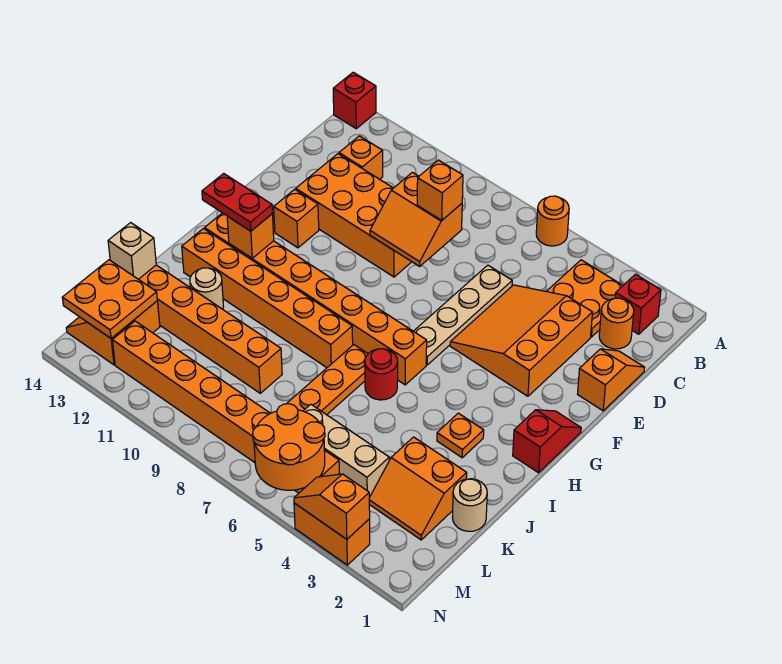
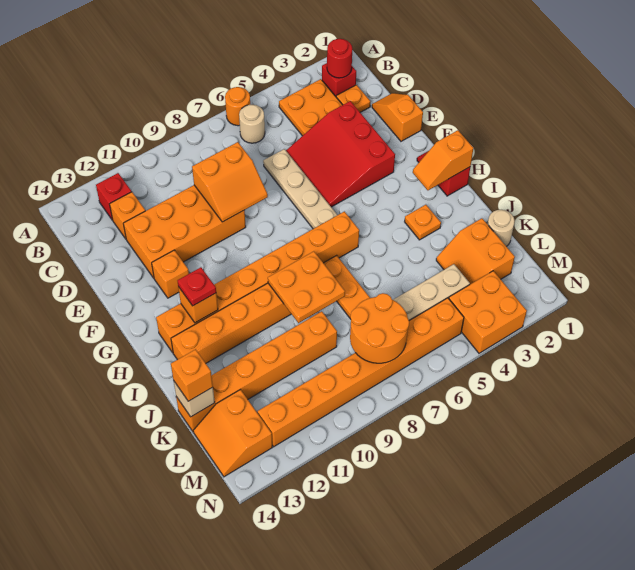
red brick A14 level 1 -> red brick B12 level 1
orange round brick C2 level 1 -> orange plate C2 level 1
orange slope D3:F5 level 1 top 3 -> red slope D3:F5 level 1 top 3
orange brick D8 level 3 -> orange brick K14 level 3
red plate H12:H13 level 3 -> red plate H12 level 3
red round brick I6 level 1 -> red round brick B2 level 2
tan round brick J12 level 1 -> tan round brick B6 level 1
orange slope K2:L3 level 1 top K -> orange slope K2:L3 level 1 top 2
orange plate L13:M14 level 2 -> orange plate I8:J9 level 2
orange round brick M5:N6 level 2 -> orange round brick L7:M8 level 2
orange brick N3:N4 level 1 -> orange brick M3:N4 level 1
orange slope N3:N4 level 2 top 3 -> orange slope H1:H2 level 2 top 1

